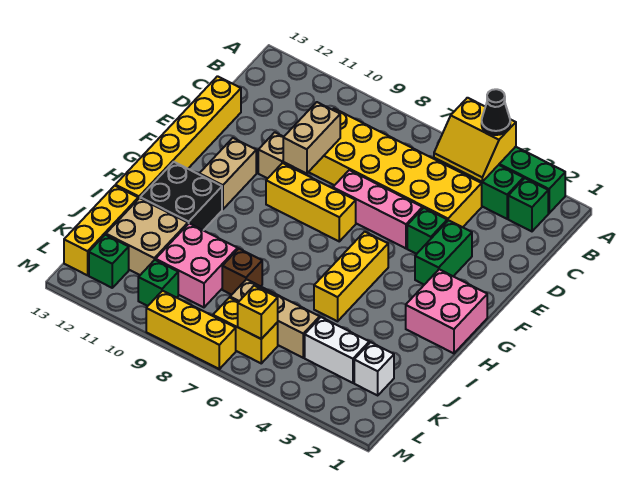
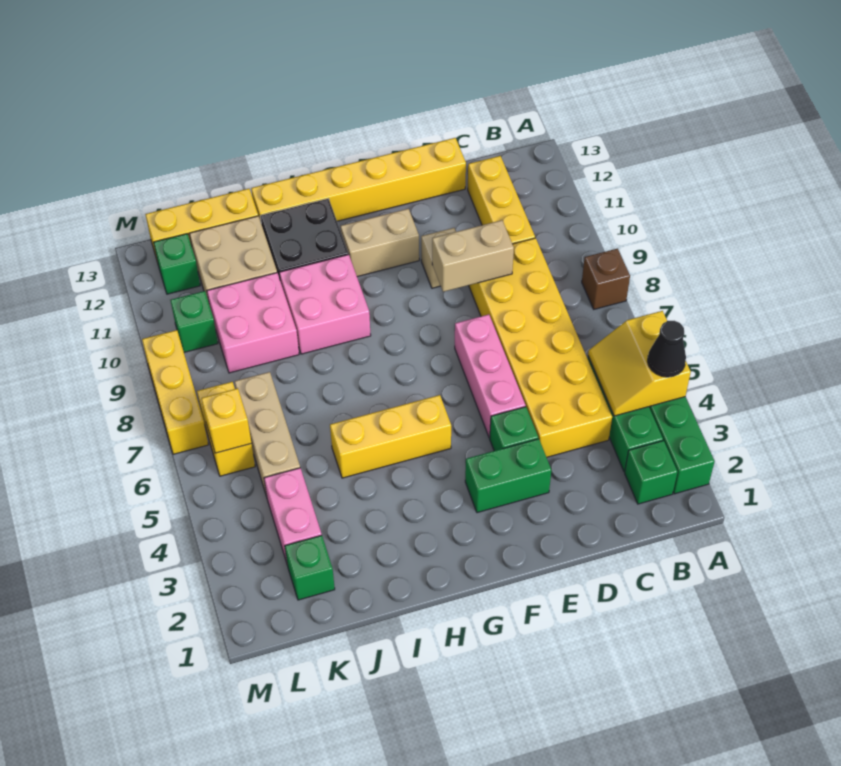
yellow brick F7:F9 level 1 -> yellow brick C10:C12 level 1
pink brick G1:H2 level 1 -> pink brick H9:I10 level 1
brown brick J8 level 1 -> brown brick A8 level 1
white brick K2 level 1 -> green brick K2 level 1
white brick K3:K4 level 1 -> pink brick K3:K4 level 1

